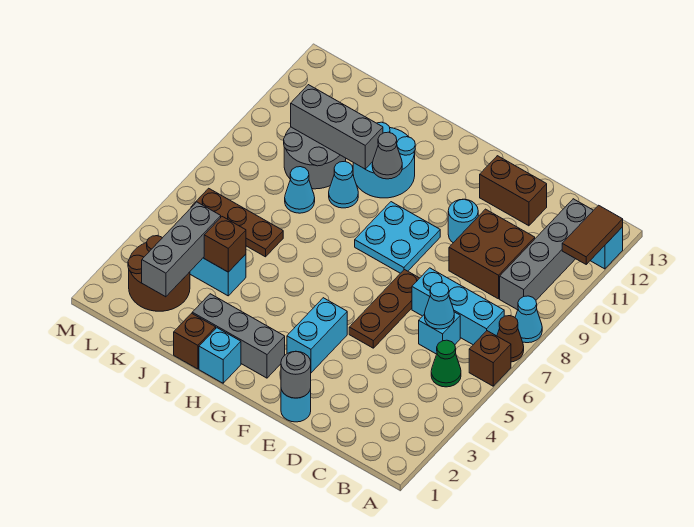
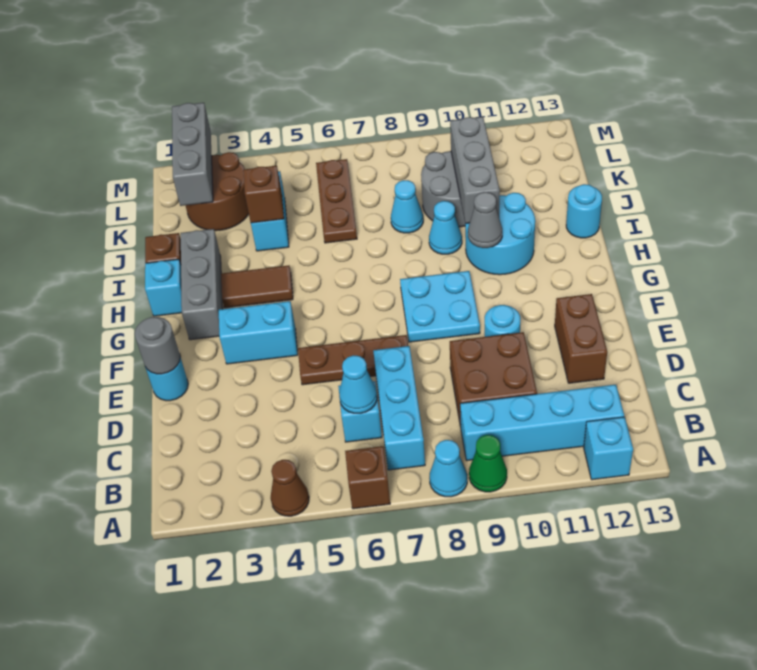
brown cone A7 level 1 -> brown cone A4 level 1
brown tile A11:A12 level 2 -> brown tile H3:H4 level 1
green cone B5 level 1 -> green cone A9 level 1
grey brick B9:B12 level 1 -> cyan brick B9:B12 level 1
none -> cyan round brick I13 level 1
grey brick K2:K4 level 2 -> grey brick K2:M2 level 2

